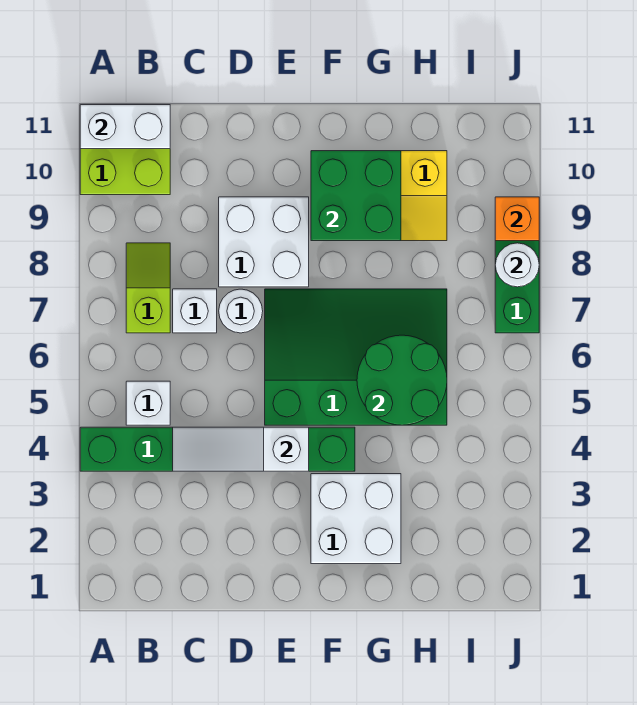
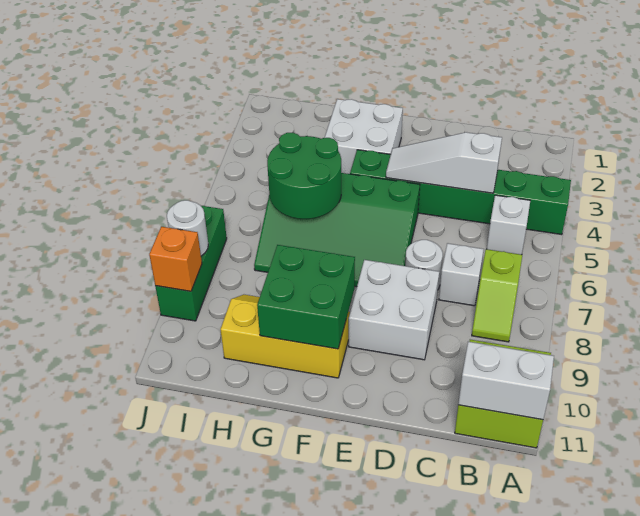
white slope C4:E4 level 2 top E -> white slope C4:E4 level 2 top C

